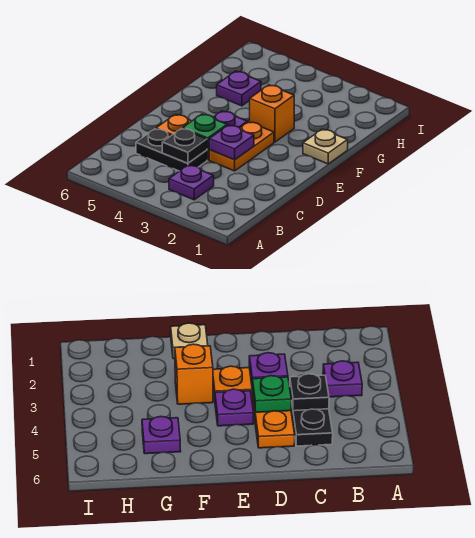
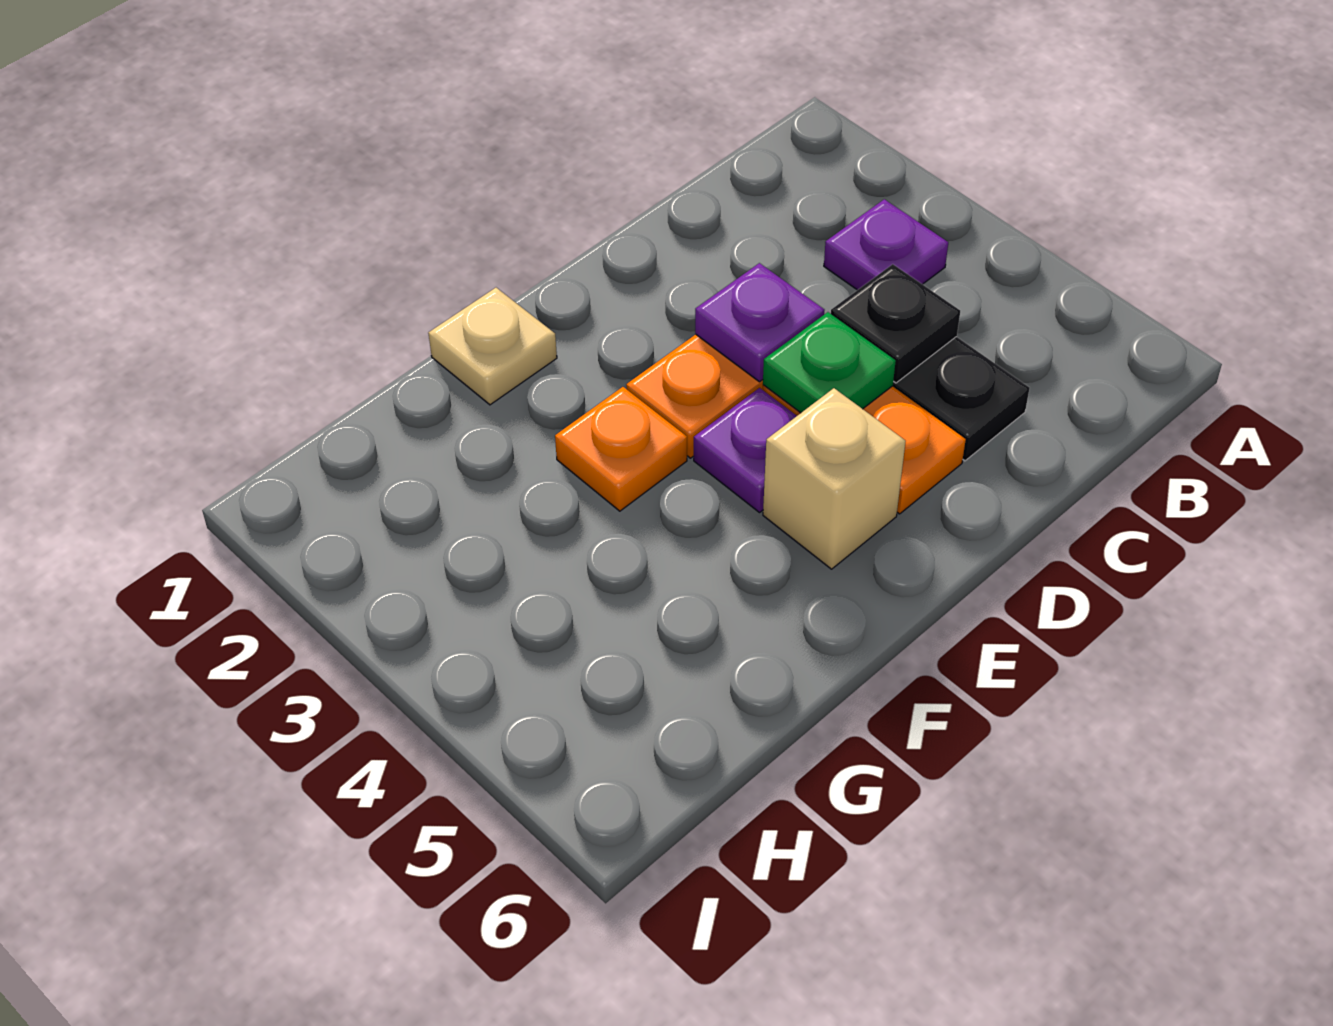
none -> tan brick E5 level 1
orange brick F3 level 1 -> orange plate F3 level 1
purple plate G5 level 1 -> none

